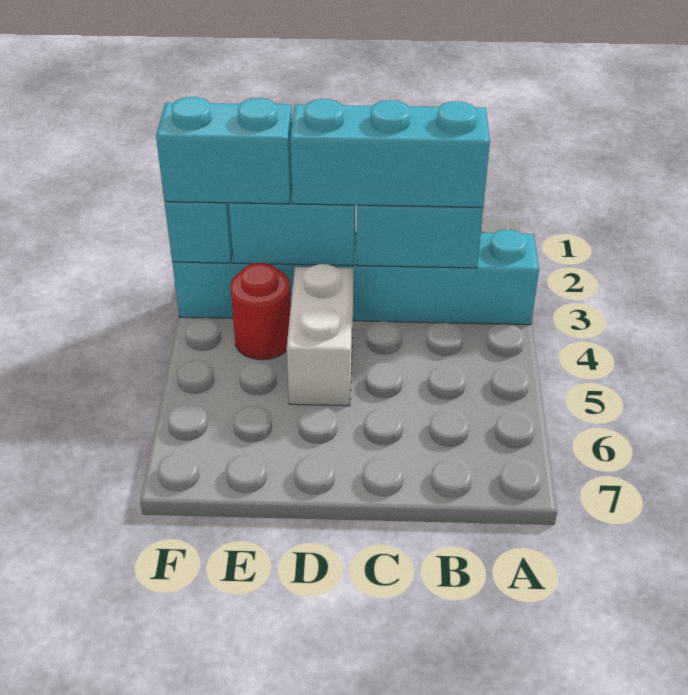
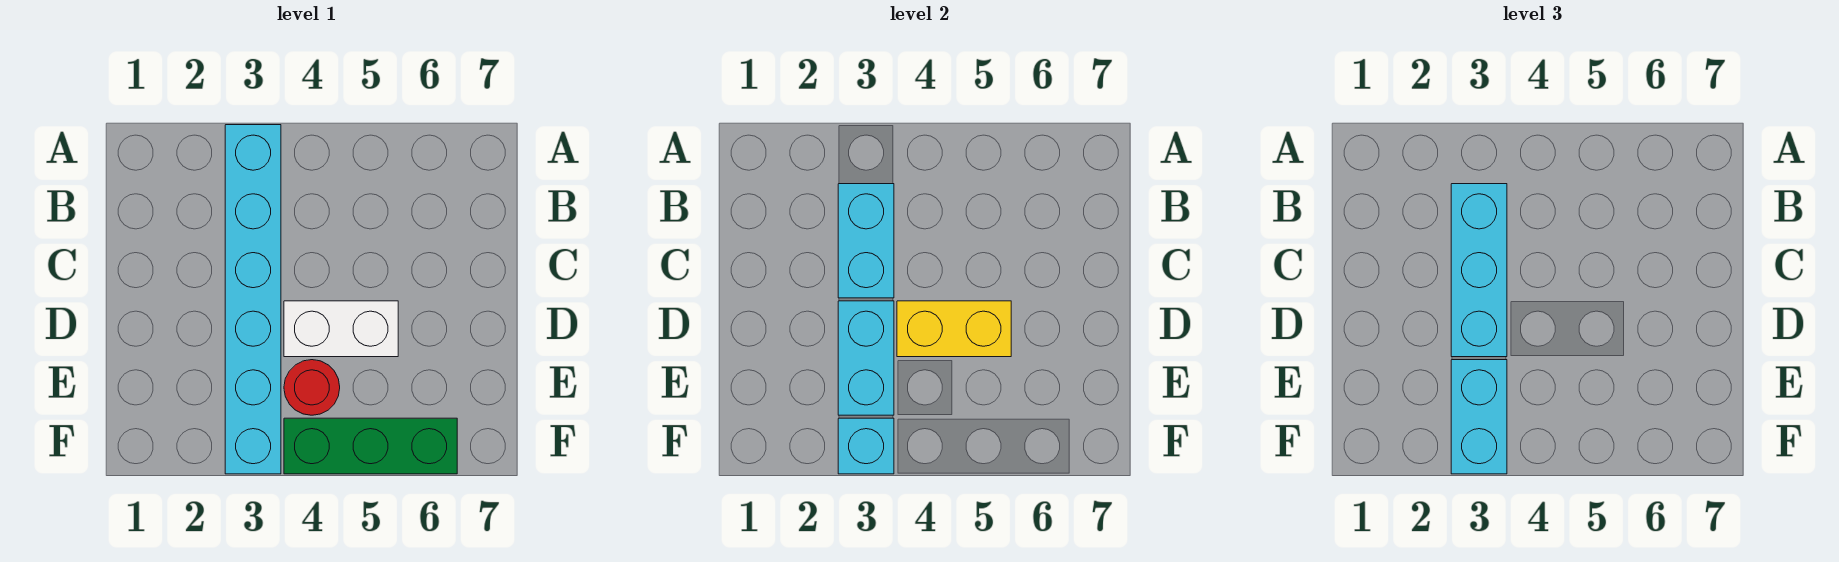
none -> yellow brick D4:D5 level 2
none -> green brick F4:F6 level 1

